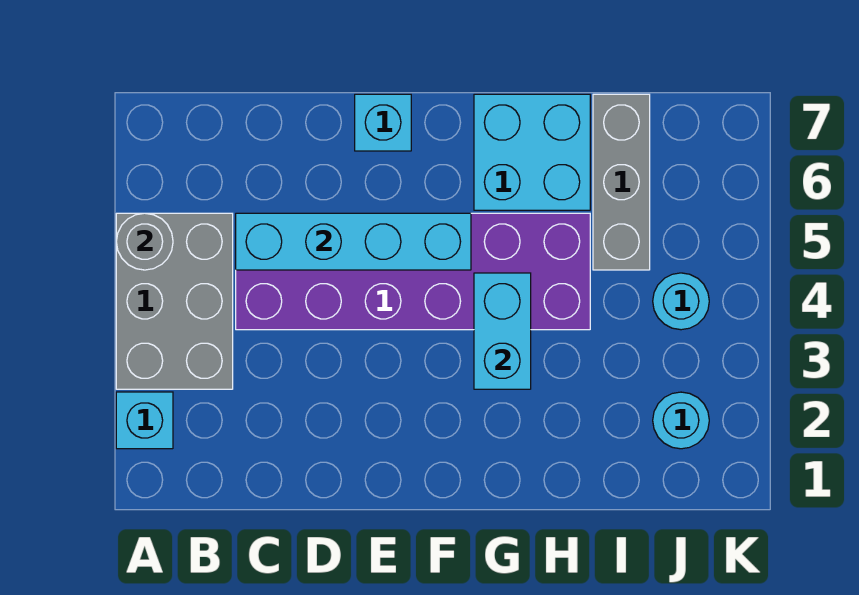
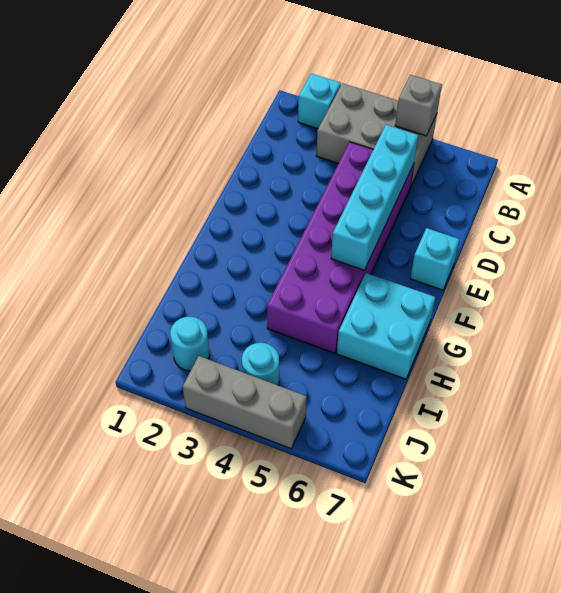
grey round brick A5 level 2 -> grey brick A5 level 2
cyan brick G3:G4 level 2 -> none
grey brick I5:I7 level 1 -> grey brick K3:K5 level 1

